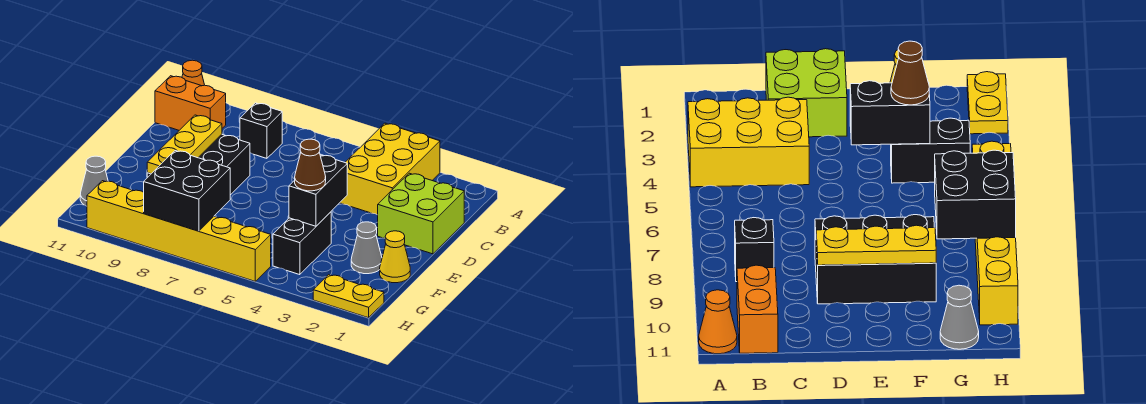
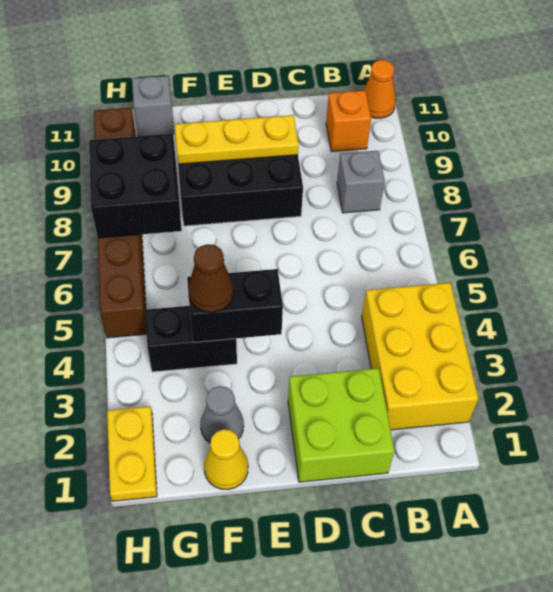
yellow brick A3:C4 level 1 -> yellow brick A2:B4 level 1
black brick B8 level 1 -> grey brick B8 level 1
orange brick B10:B11 level 1 -> orange brick B10 level 1
grey cone G11 level 1 -> grey brick G11 level 1
yellow brick H5:H10 level 1 -> brown brick H5:H10 level 1

